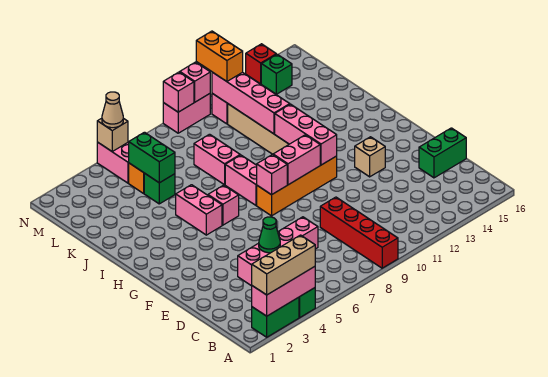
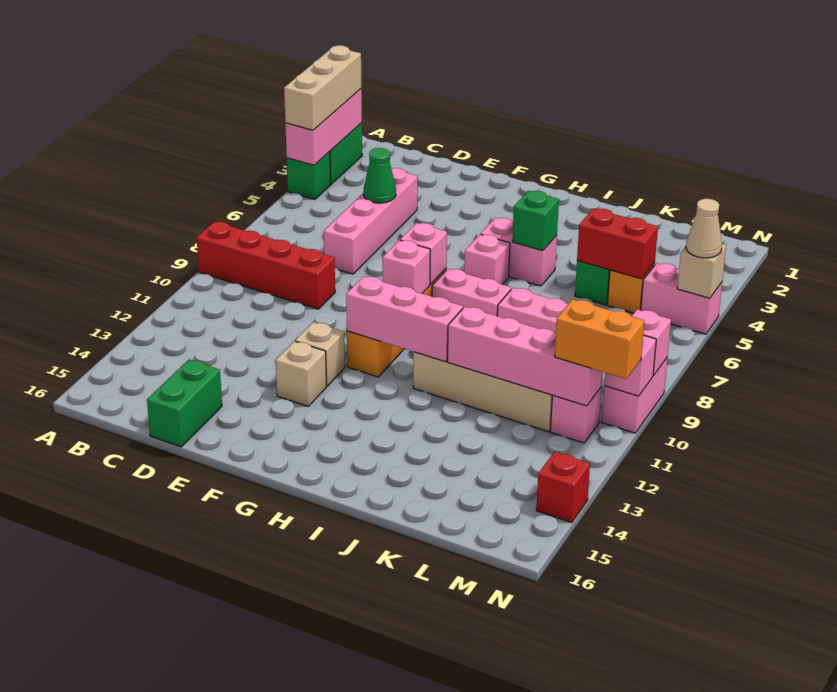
none -> tan brick F12 level 1
pink brick G9:G10 level 2 -> pink brick G9 level 2
green brick K5:L5 level 2 -> red brick K5:L5 level 2
green brick M14 level 1 -> green brick I5 level 2

